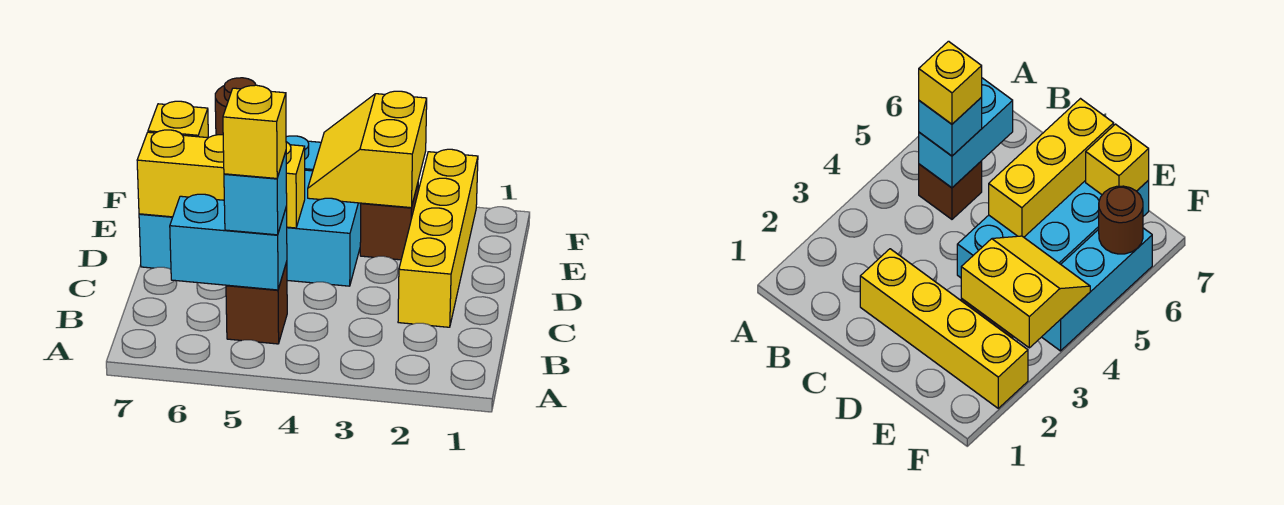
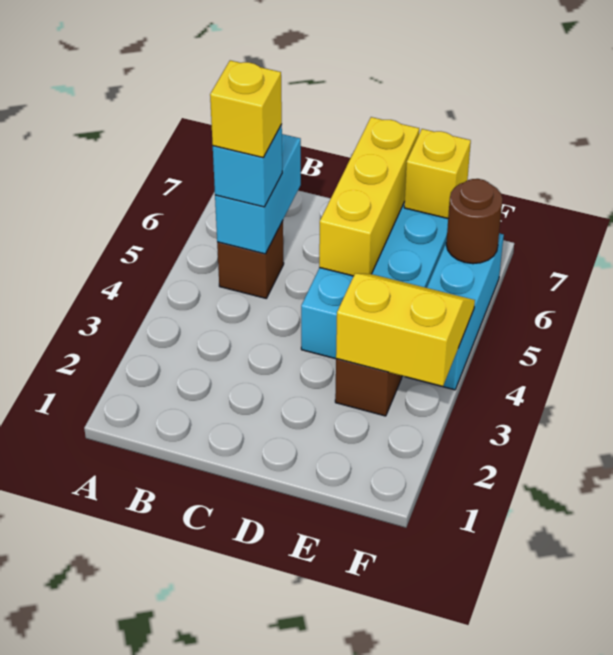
yellow brick C2:F2 level 1 -> none

